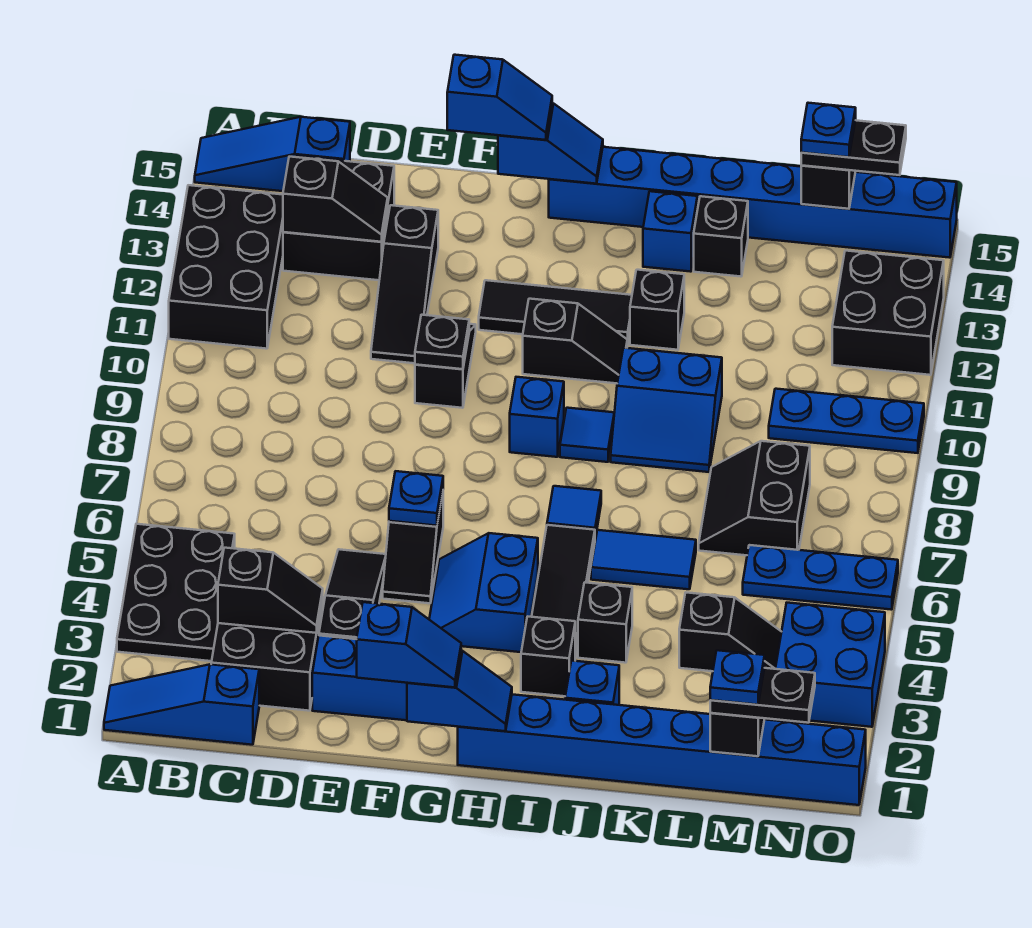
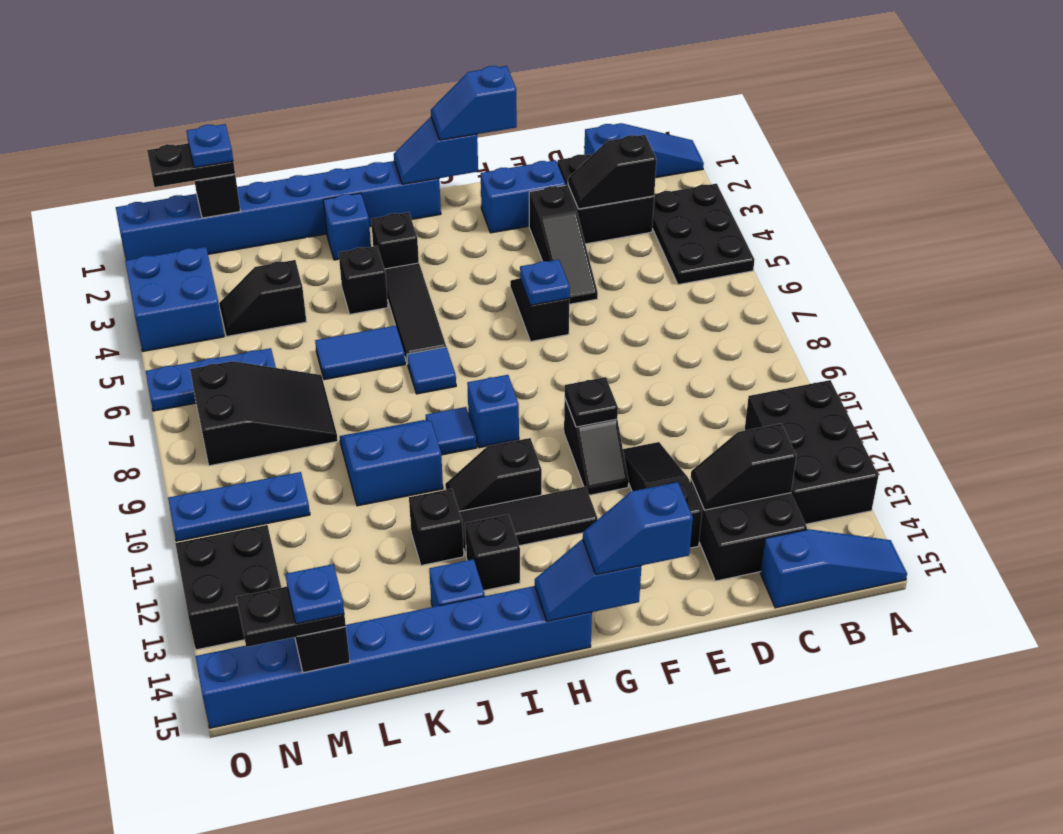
blue slope G4:H5 level 1 top H -> none
black brick K14 level 1 -> black brick I13 level 1
black slope L7:M8 level 1 top M -> black slope L7:N8 level 1 top N

